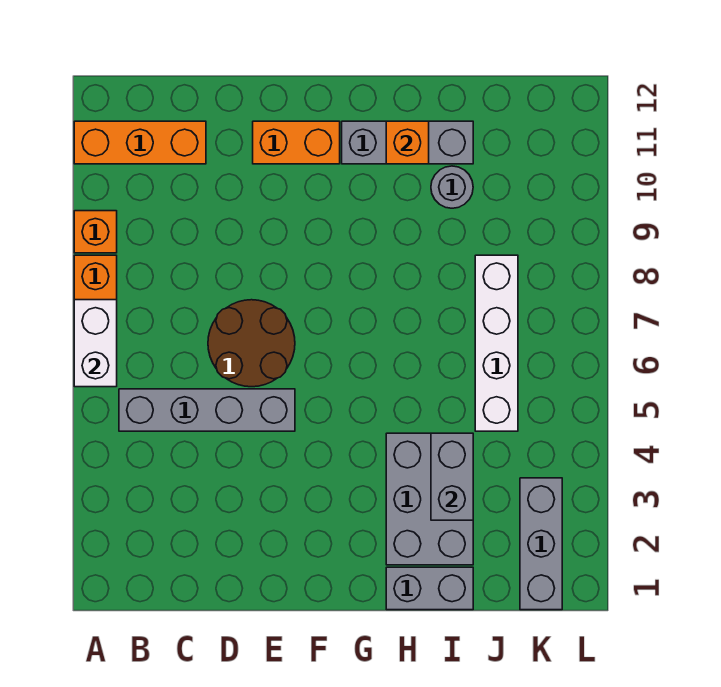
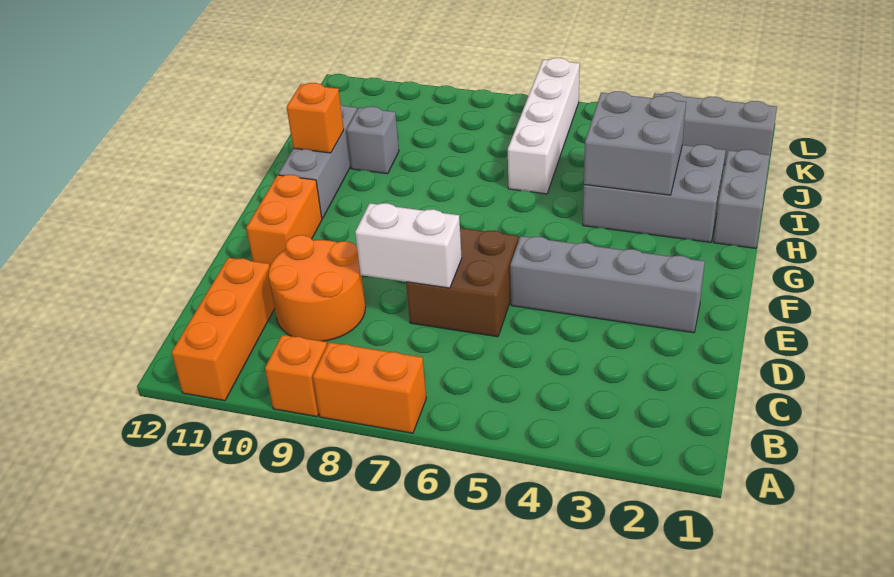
white brick A6:A7 level 2 -> white brick D7:D8 level 2
grey brick B5:E5 level 1 -> grey brick E2:E5 level 1
none -> orange round brick C9:D10 level 1
brown round brick D6:E7 level 1 -> brown brick D6:E7 level 1
grey brick I3:I4 level 2 -> grey brick H3:I4 level 2
grey round brick I10 level 1 -> grey brick I10 level 1
white brick J5:J8 level 1 -> white brick I6:L6 level 1

